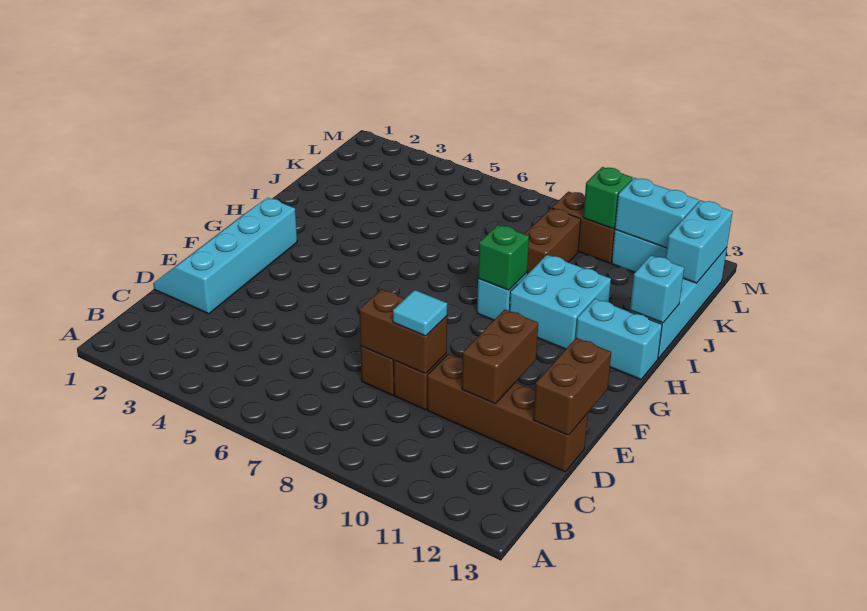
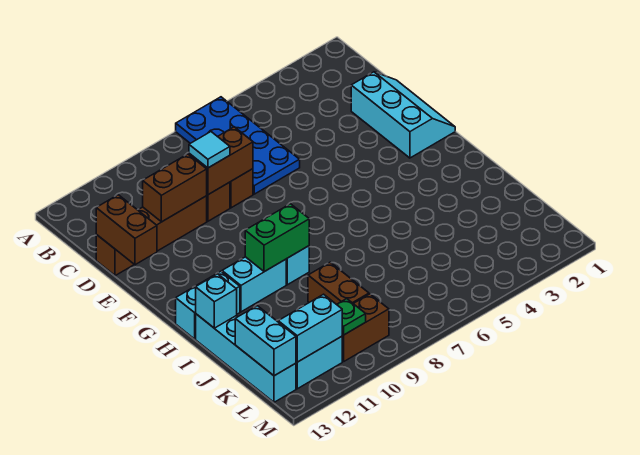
none -> blue plate A6:D7 level 1
cyan slope D1:G2 level 1 top 2 -> cyan slope D1:F2 level 1 top 2
brown brick D11:E11 level 2 -> brown brick D10:D11 level 2
green brick H9 level 2 -> green brick H9:H10 level 2
cyan brick H10:I11 level 1 -> cyan brick H10:H11 level 1
green brick L10 level 2 -> green plate L10 level 2

